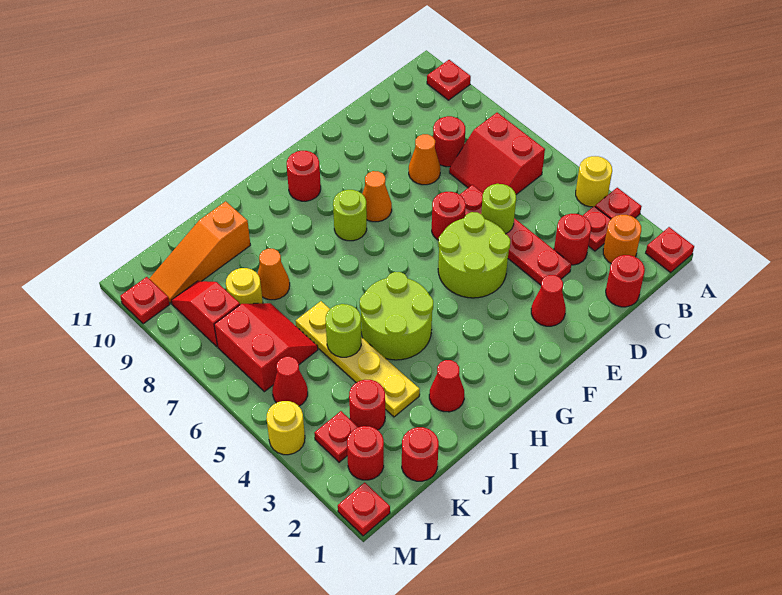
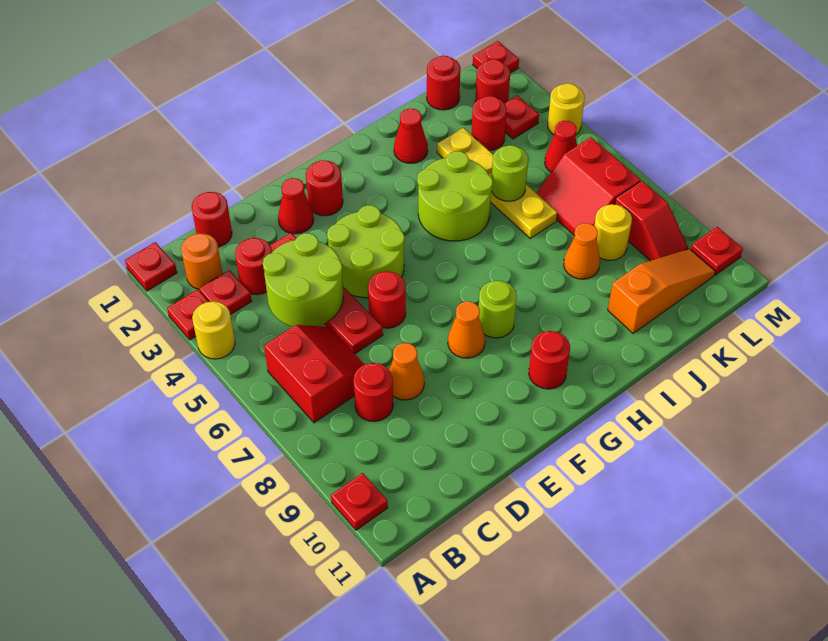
lime round brick D5 level 2 -> lime round brick C4:D5 level 2
none -> red round brick F2 level 1

